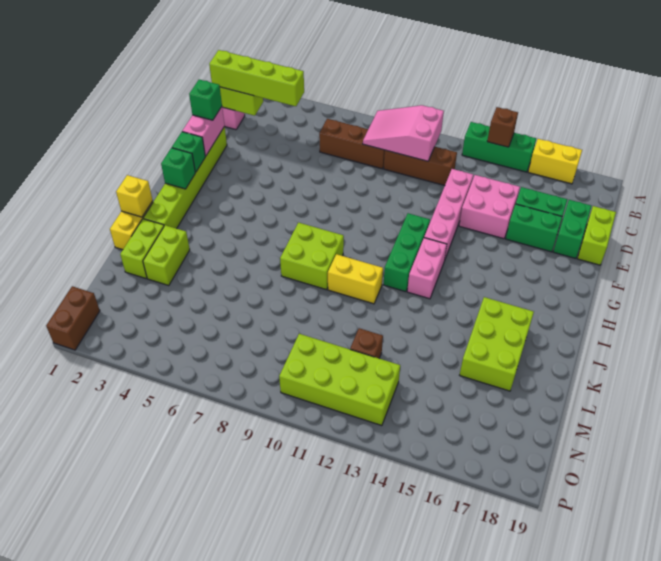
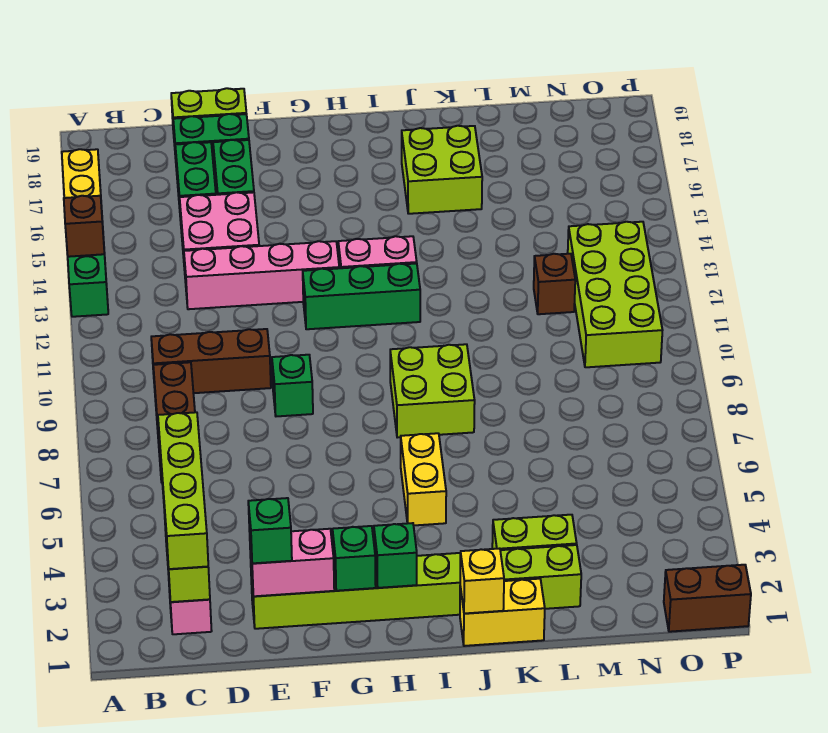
pink slope B9:C11 level 2 top 11 -> none
brown brick C10:C12 level 1 -> brown brick C10:E10 level 1
none -> green brick F9 level 1
yellow brick J10:J11 level 1 -> yellow brick I5:I6 level 1
lime brick J16:L17 level 1 -> lime brick J16:K17 level 1

